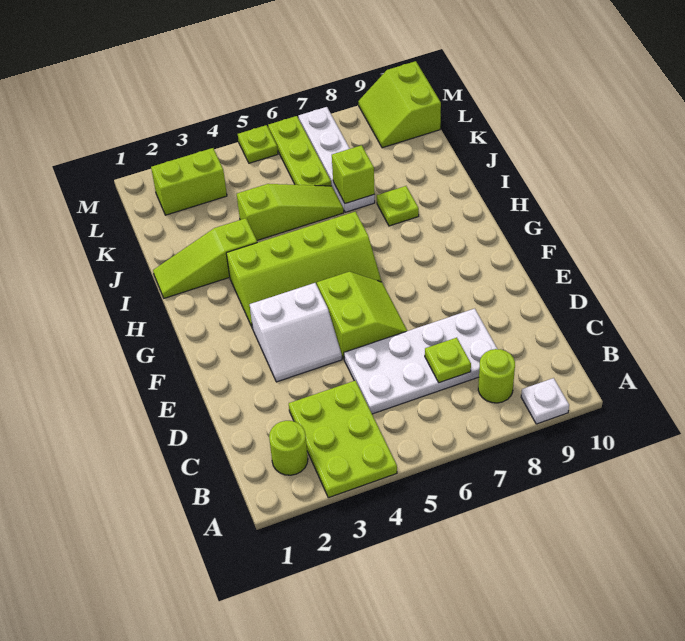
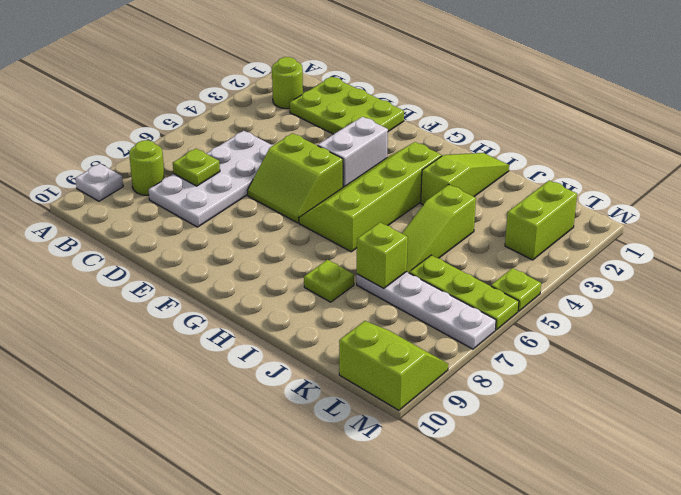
lime plate A3:C4 level 1 -> lime plate C1:E2 level 1

